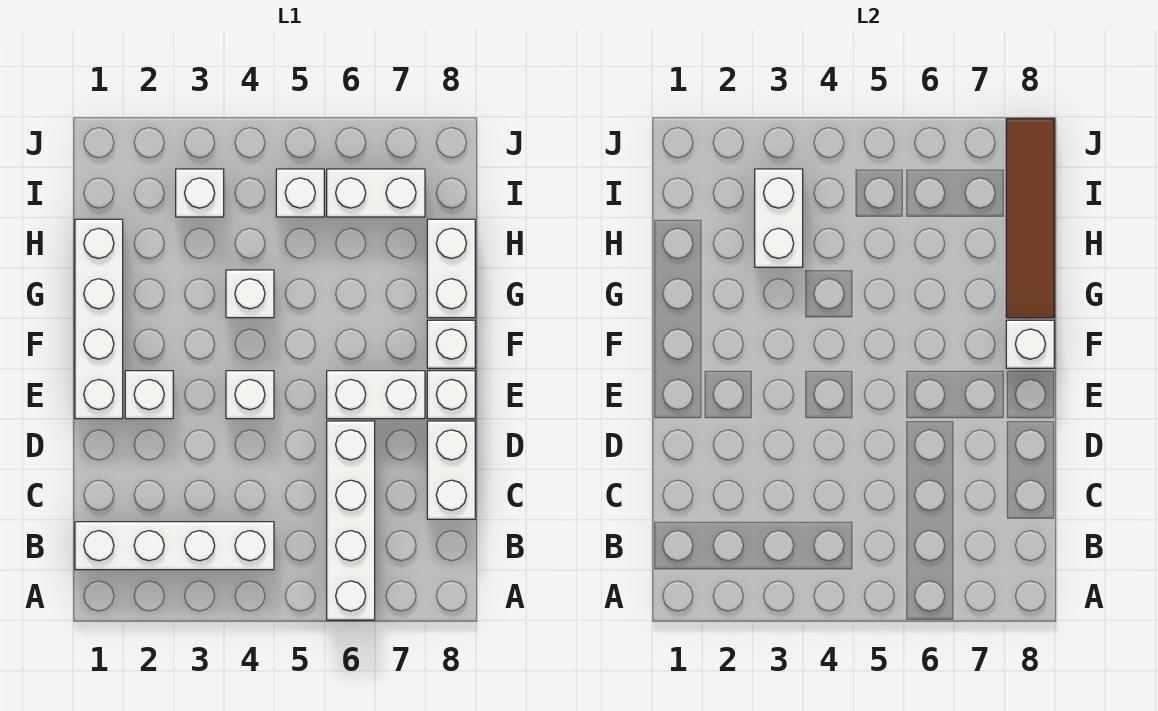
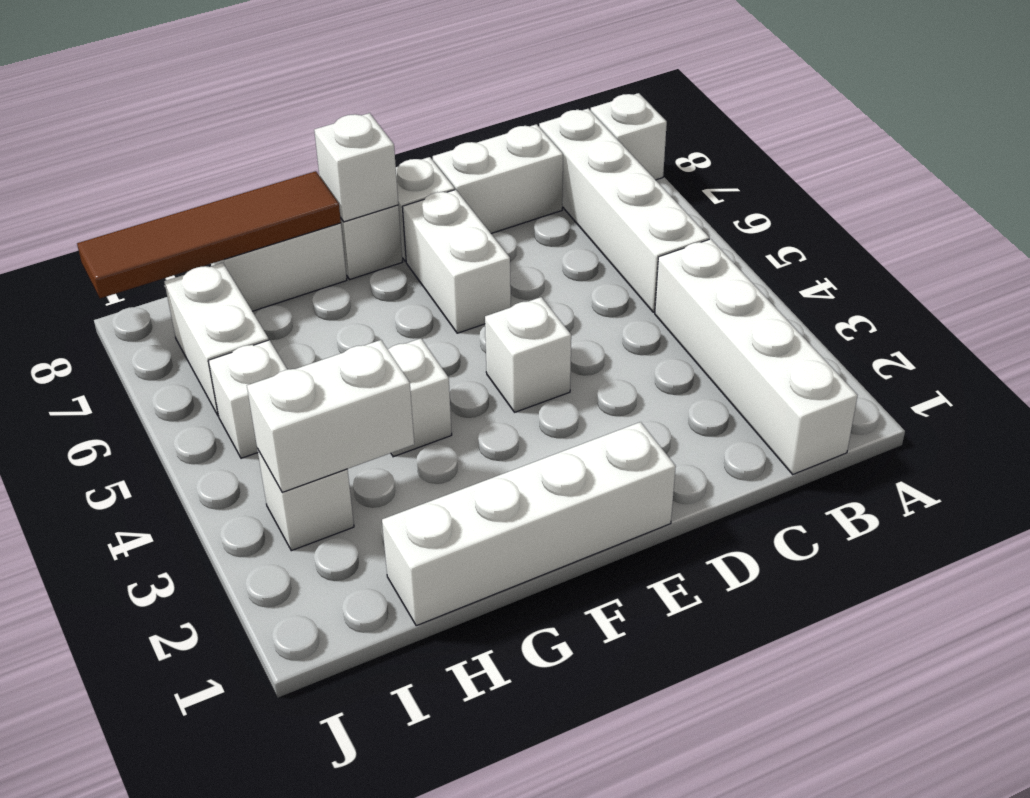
white brick A6:D6 level 1 -> white brick B5:B8 level 1
white brick E2 level 1 -> white brick A8 level 1

